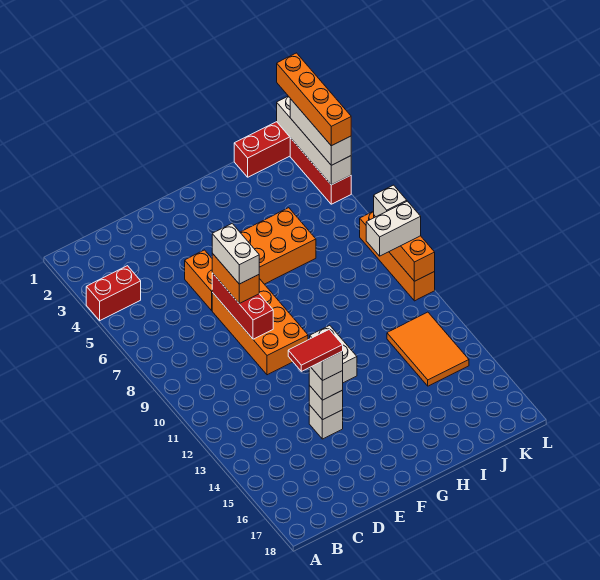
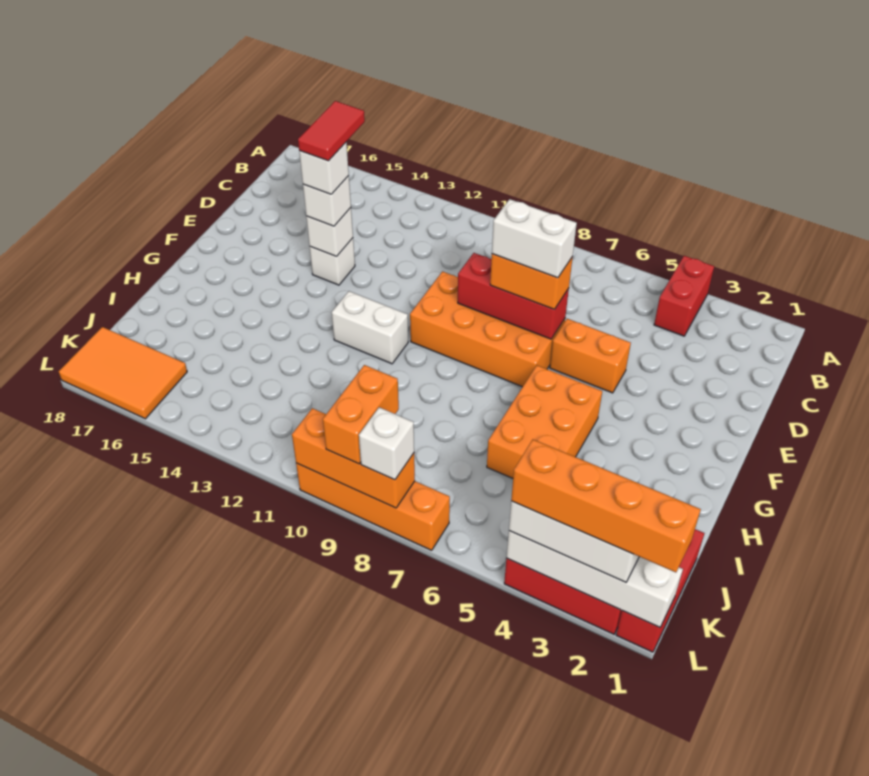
orange tile J12:K14 level 1 -> orange tile K16:L18 level 1
white brick K9:L9 level 3 -> orange brick K9:L9 level 3

